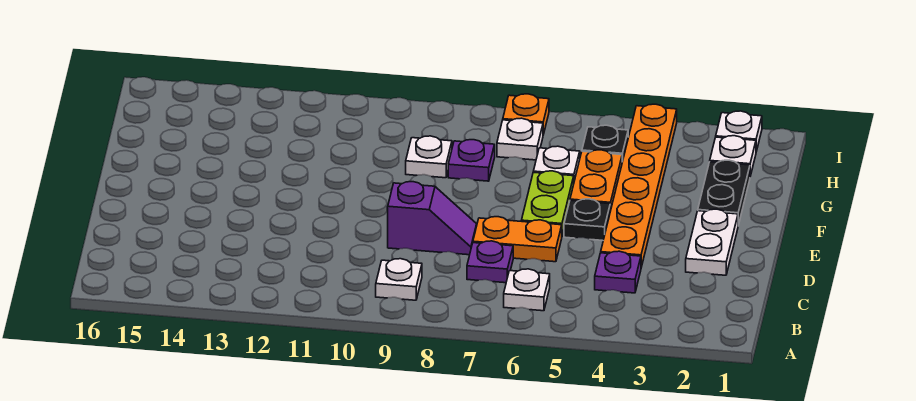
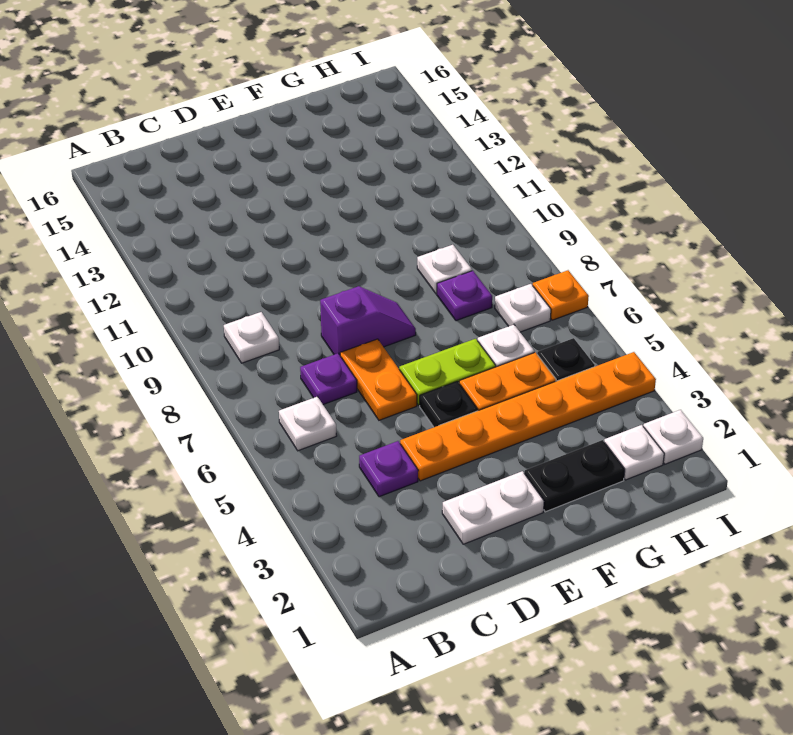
purple slope D8:D9 level 1 top 9 -> purple slope D8:E8 level 1 top D

